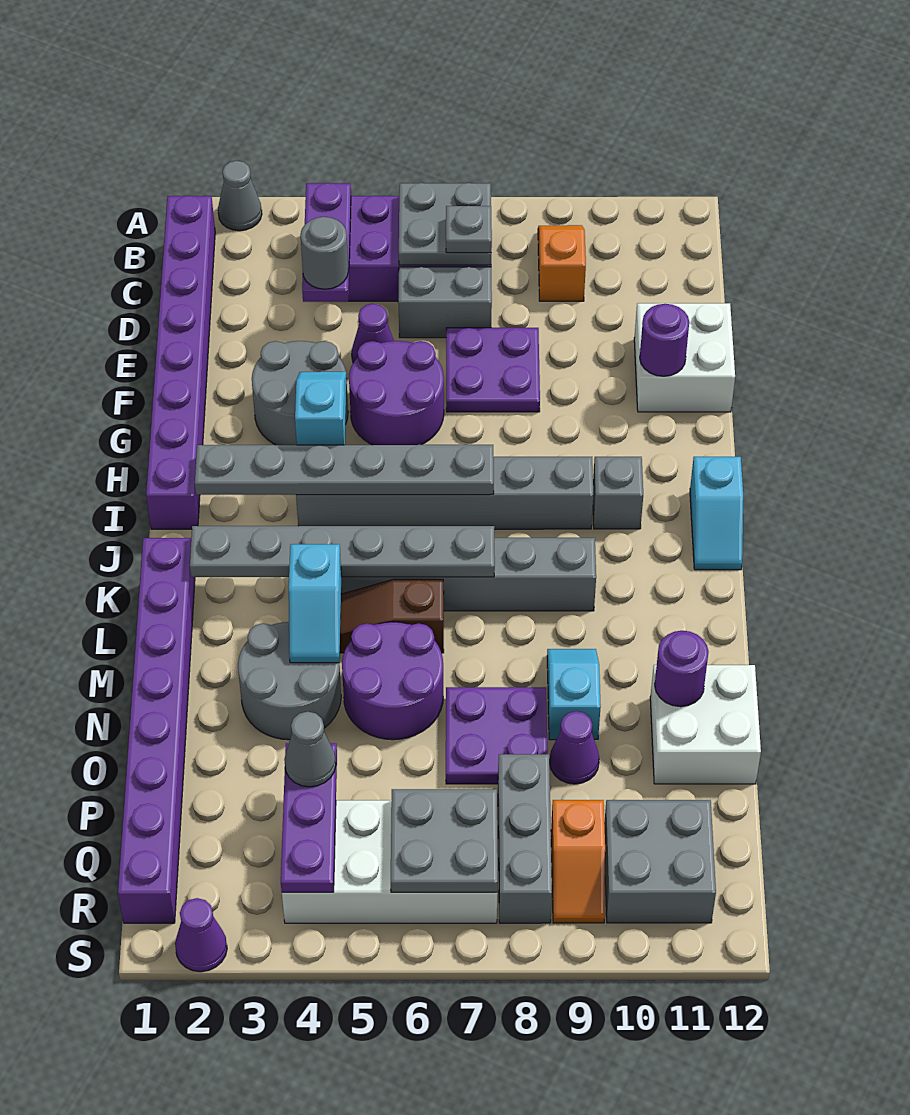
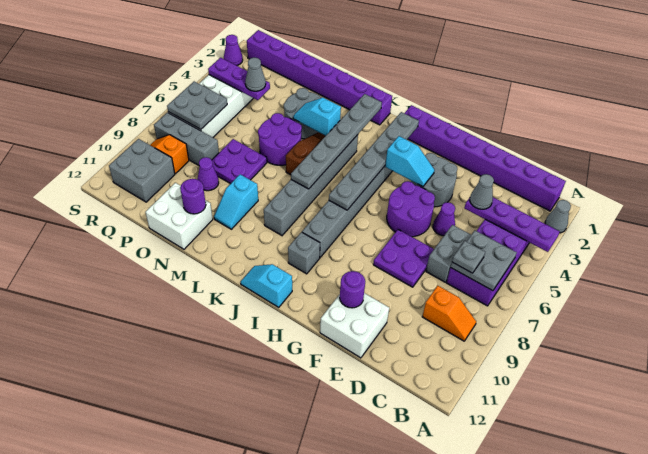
purple plate B4:D4 level 2 -> purple plate A4:D4 level 2
grey round brick D4 level 3 -> grey cone D4 level 3
cyan slope M9:N9 level 1 top N -> cyan slope M9:M10 level 1 top 9

